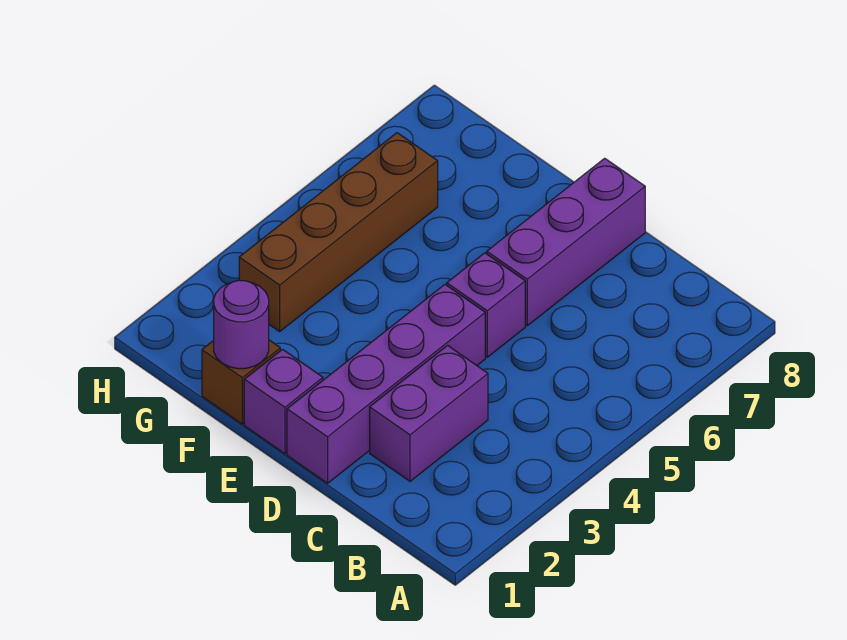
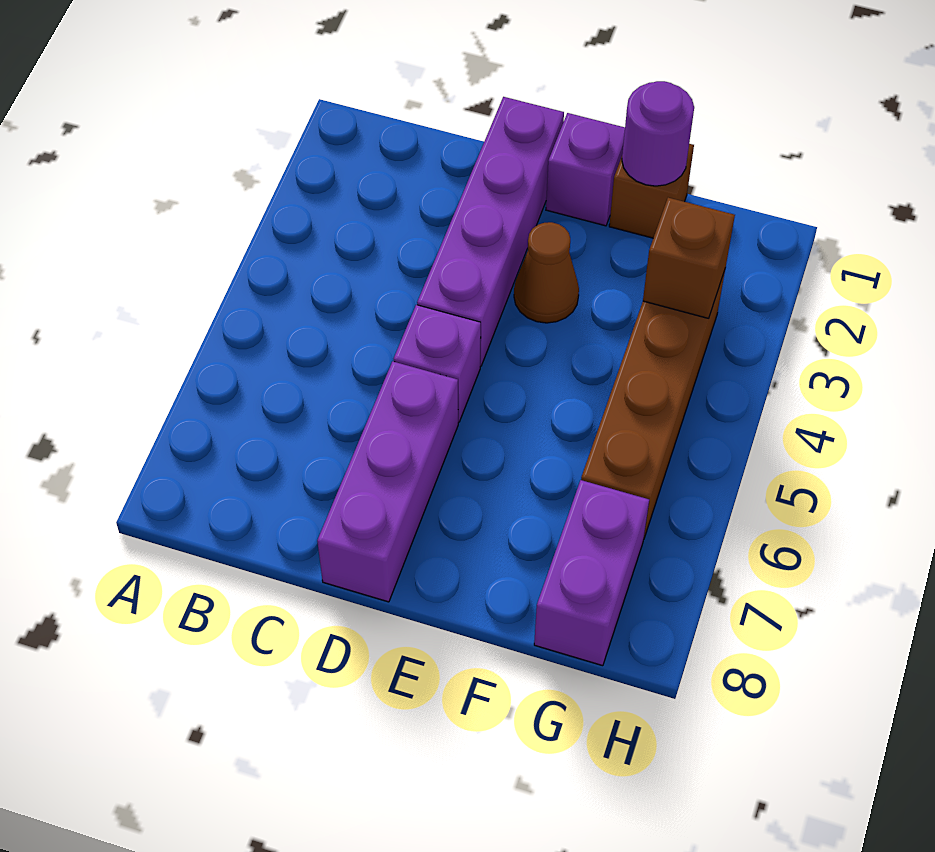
purple brick C2:C3 level 1 -> purple brick G7:G8 level 1
none -> brown cone E3 level 1
none -> brown brick G3 level 2

